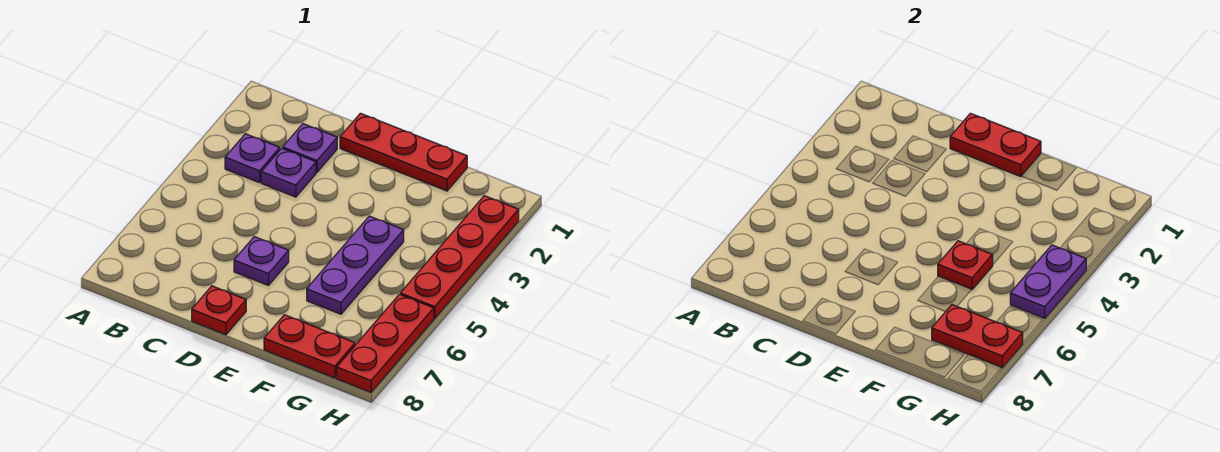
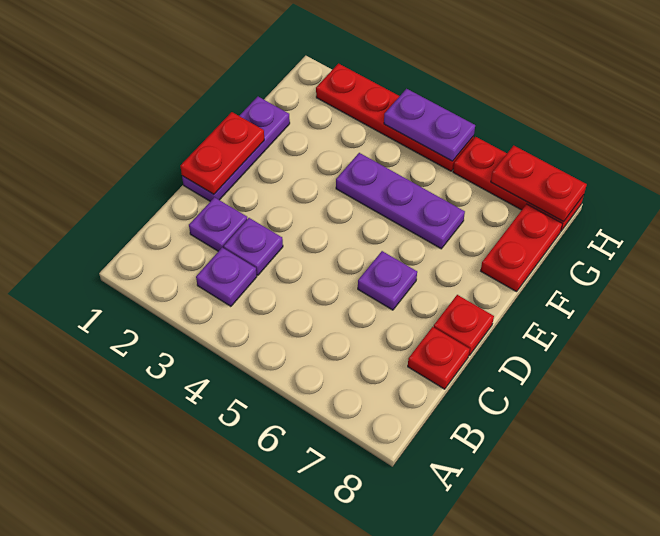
red plate D1:F1 level 1 -> purple plate D1:F1 level 1
red plate F5 level 2 -> red plate C8 level 1
red plate G7:H7 level 2 -> red plate H7:H8 level 2

